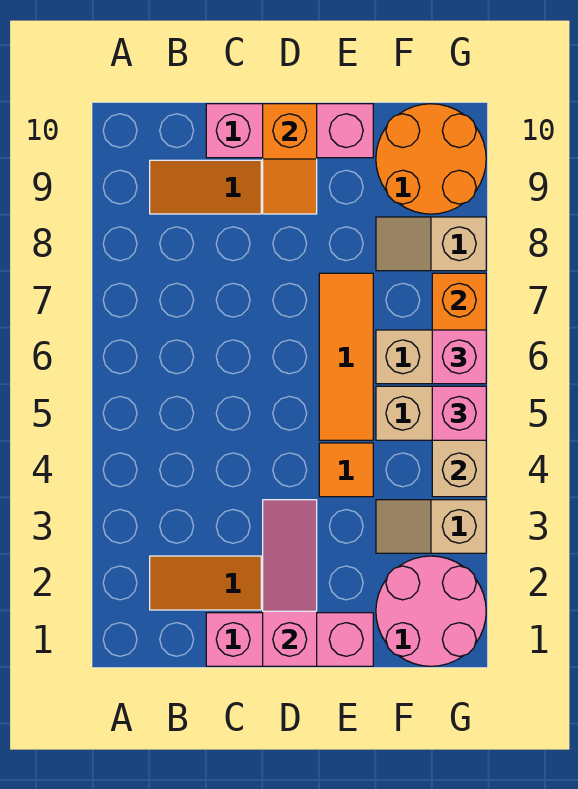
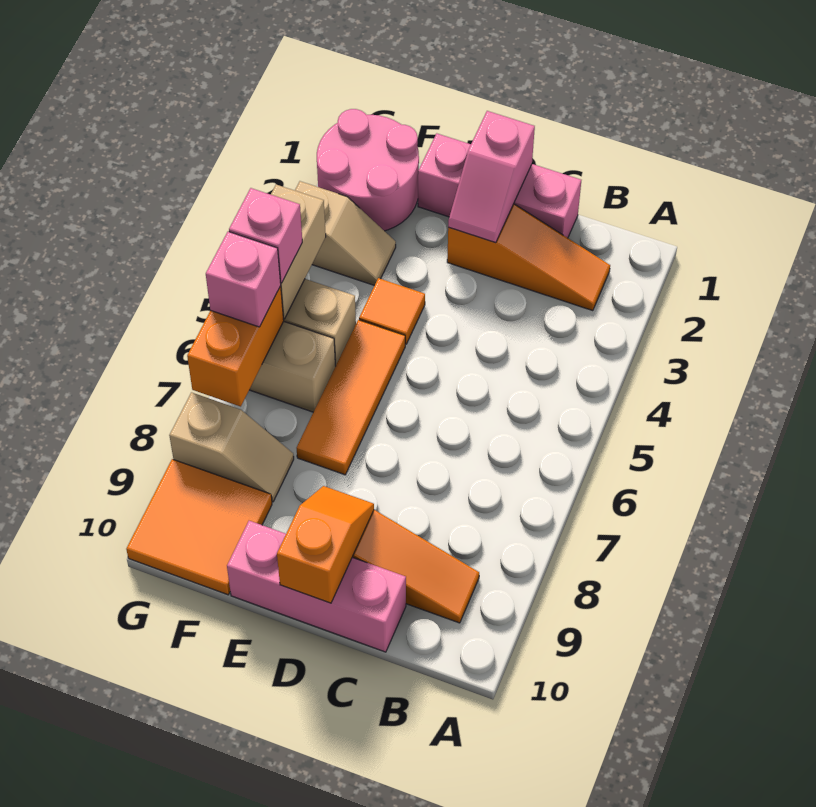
pink slope D1:D3 level 2 top 1 -> pink slope D1:D2 level 2 top 1
orange round brick F9:G10 level 1 -> orange tile F9:G10 level 1

